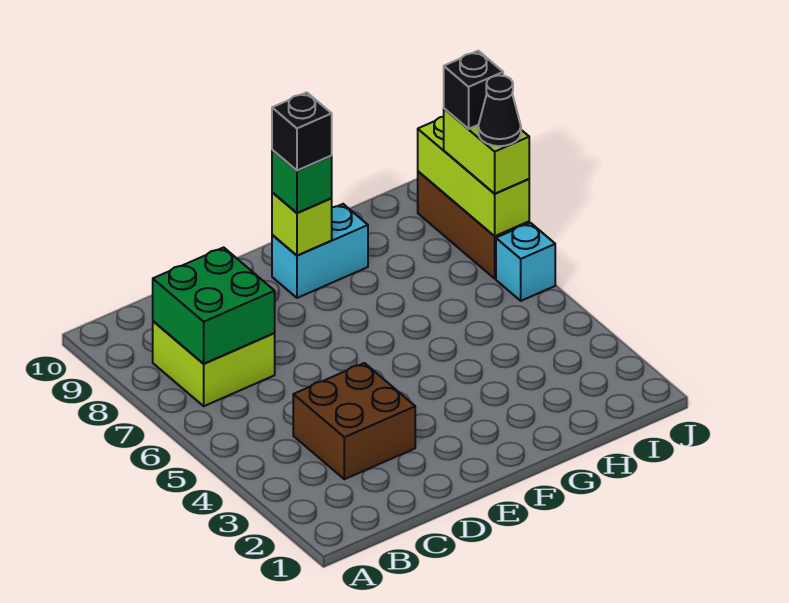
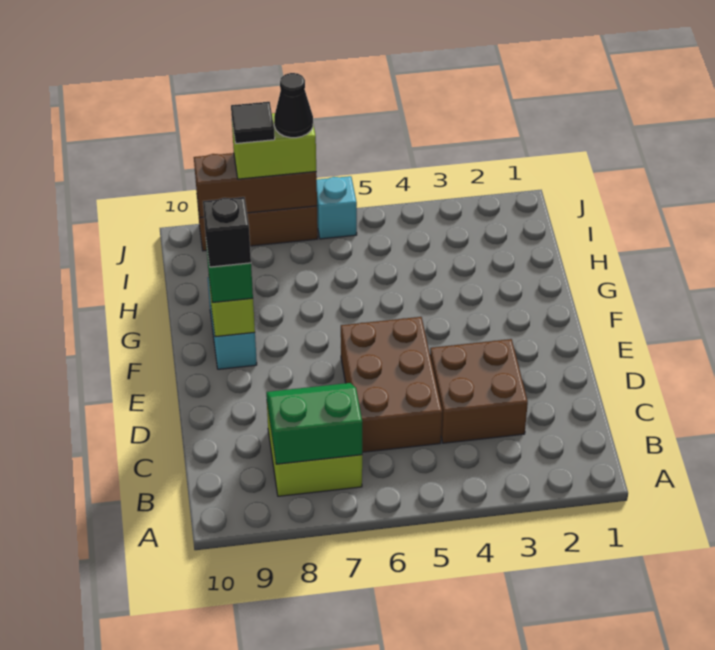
green brick B7:C8 level 2 -> green slope B7:C8 level 2 top B
none -> brown brick C5:E6 level 1
lime brick J7:J9 level 2 -> brown brick J7:J9 level 2
black brick J8 level 4 -> black tile J8 level 4

